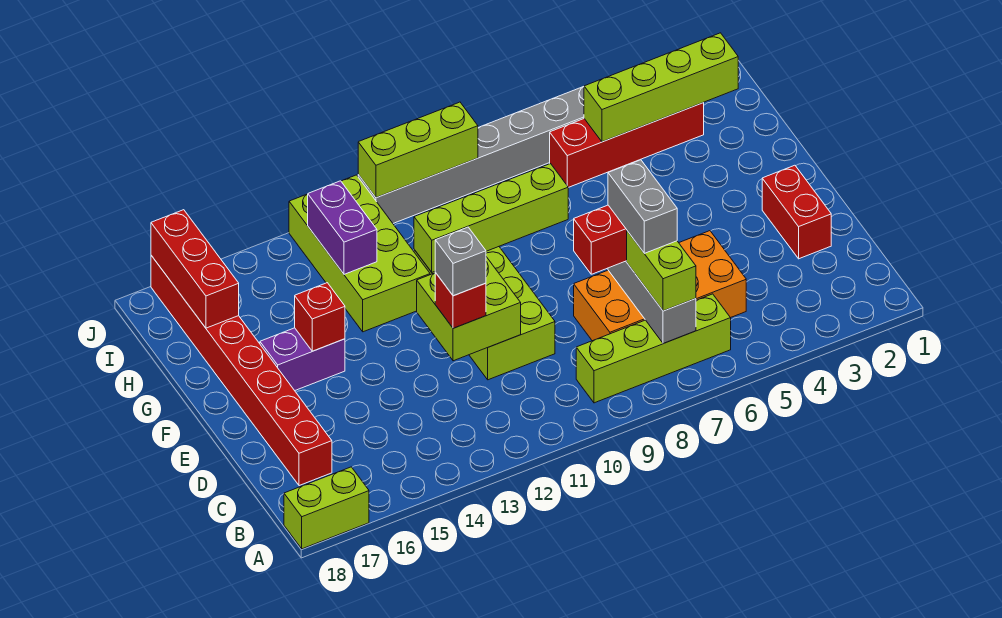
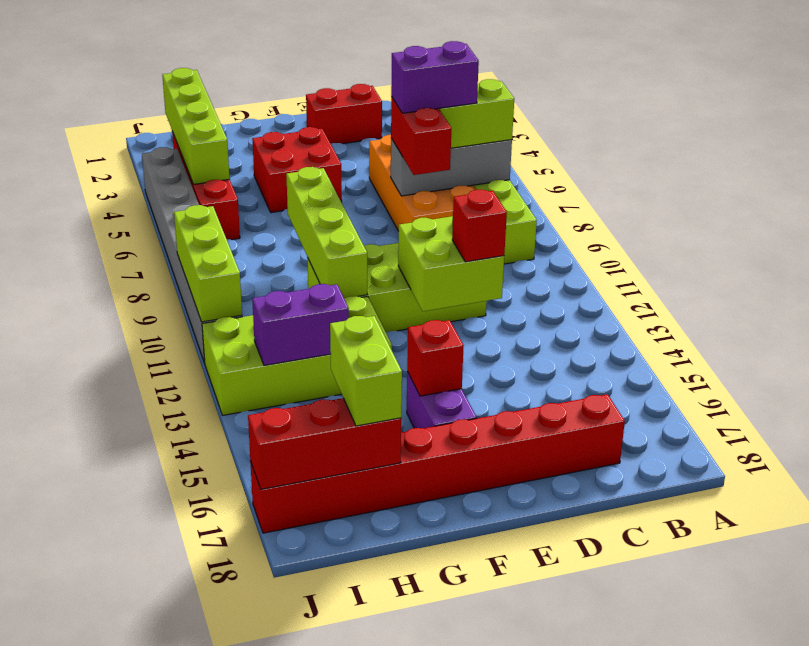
lime brick A17:A18 level 1 -> lime brick H16:H17 level 3
grey brick C7:D7 level 4 -> purple brick C7:D7 level 4
grey brick D12 level 4 -> none
none -> red brick F4:G5 level 1

